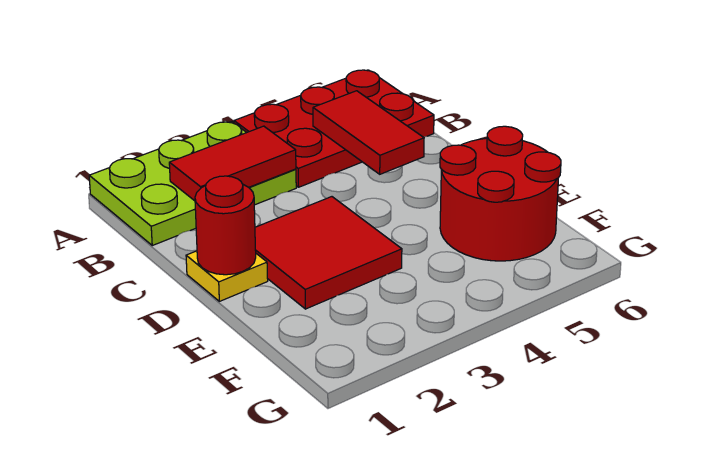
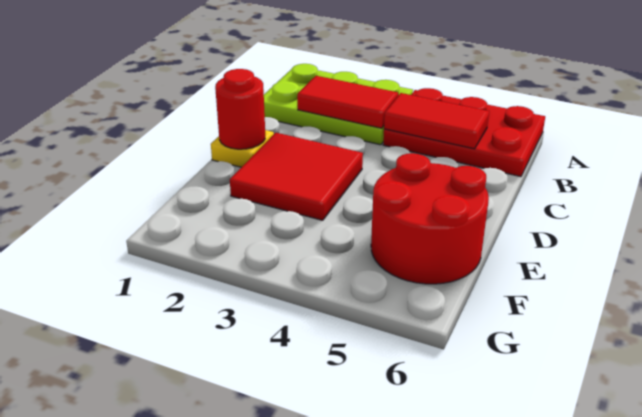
red tile B5:C5 level 2 -> red tile B4:B5 level 2

